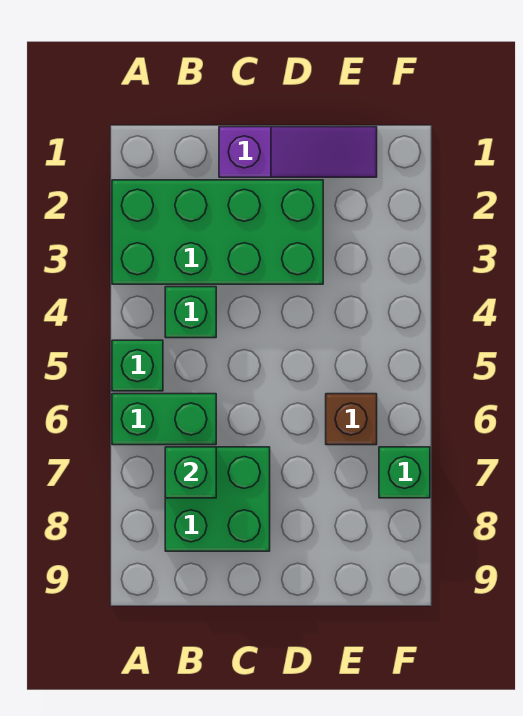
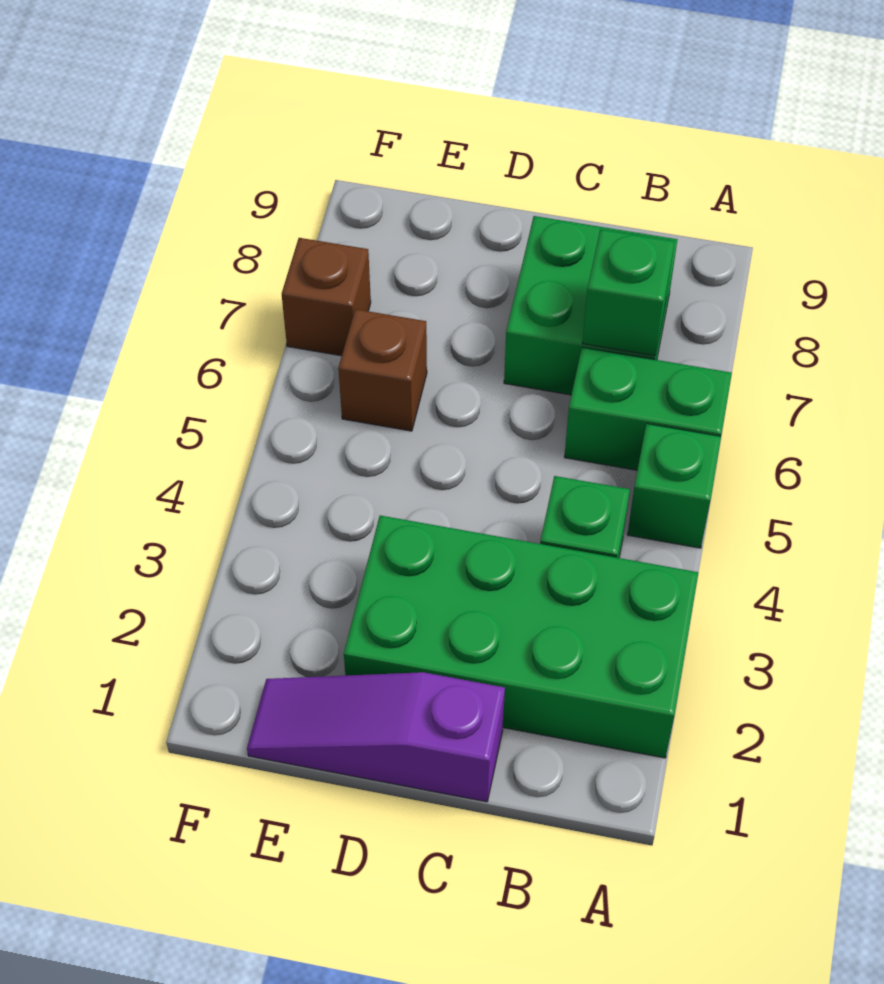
green brick F7 level 1 -> brown brick F7 level 1

